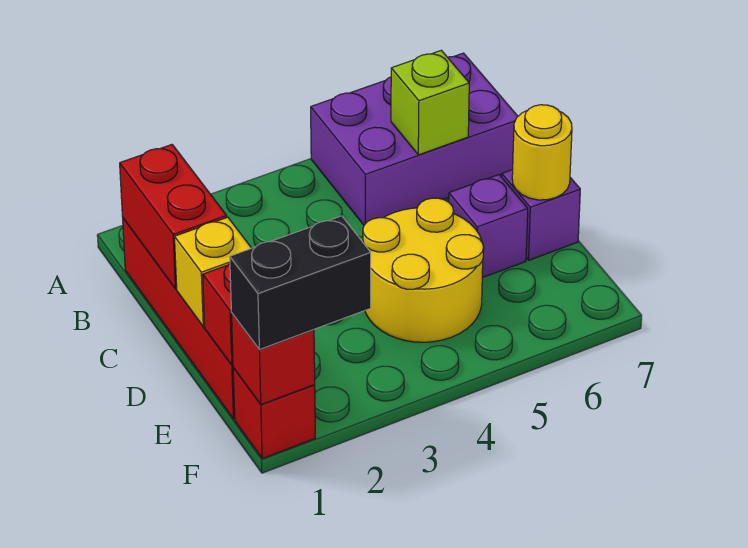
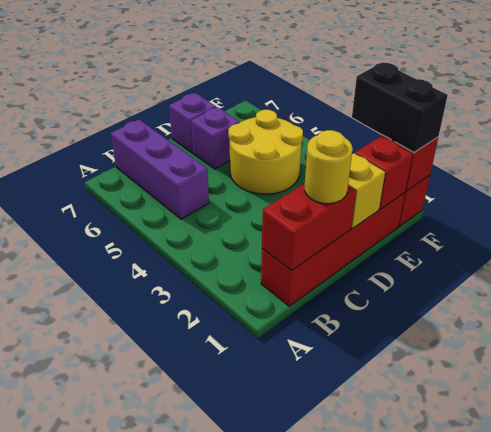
purple brick A5:B7 level 1 -> purple brick B5:B7 level 1
lime brick B6 level 2 -> none
yellow round brick D7 level 2 -> yellow round brick C1 level 3

